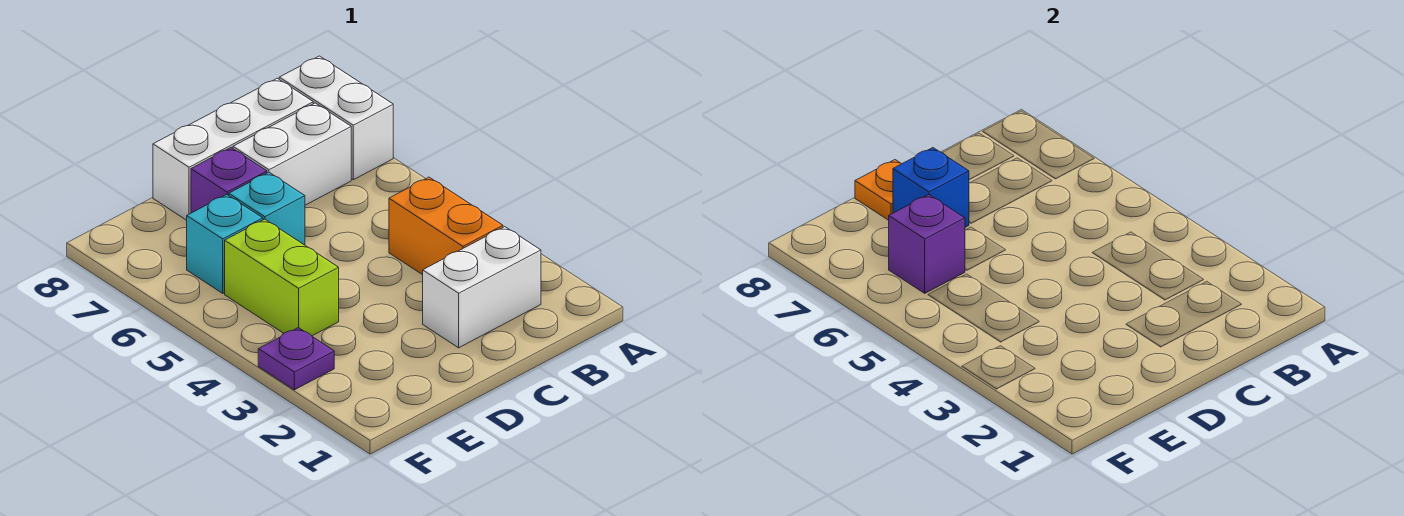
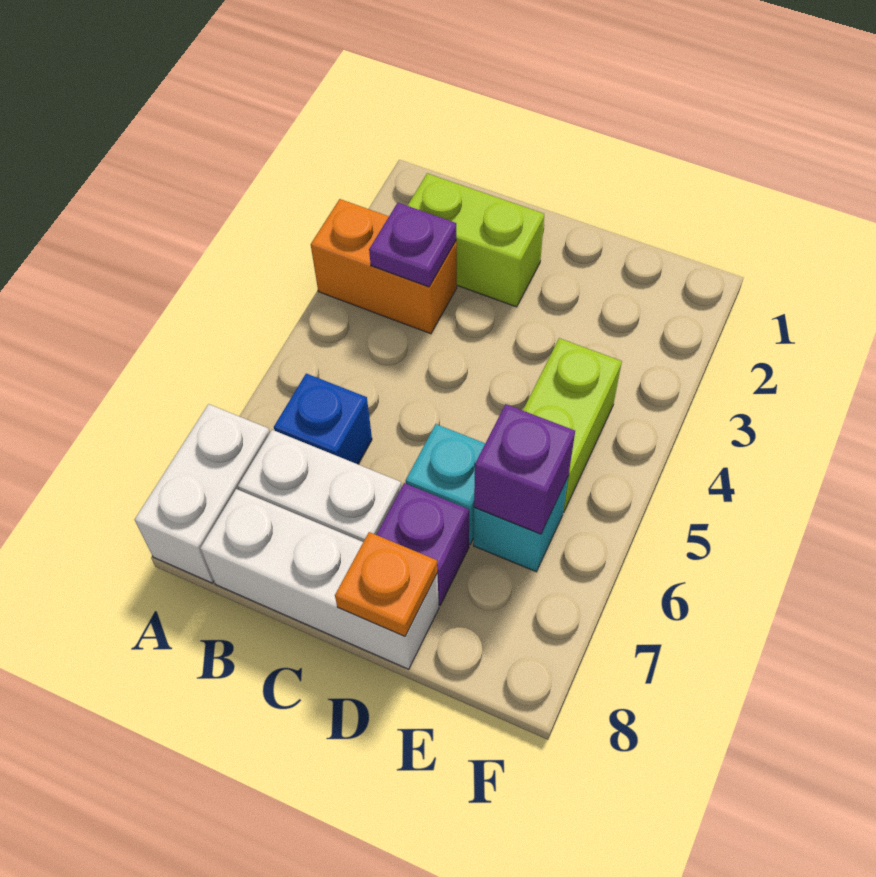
white brick B2:C2 level 1 -> lime brick B2:C2 level 1
orange brick B3:B4 level 1 -> orange brick A3:B3 level 1
blue brick D7 level 2 -> blue brick B6 level 1
purple plate F3 level 1 -> purple plate B3 level 2

